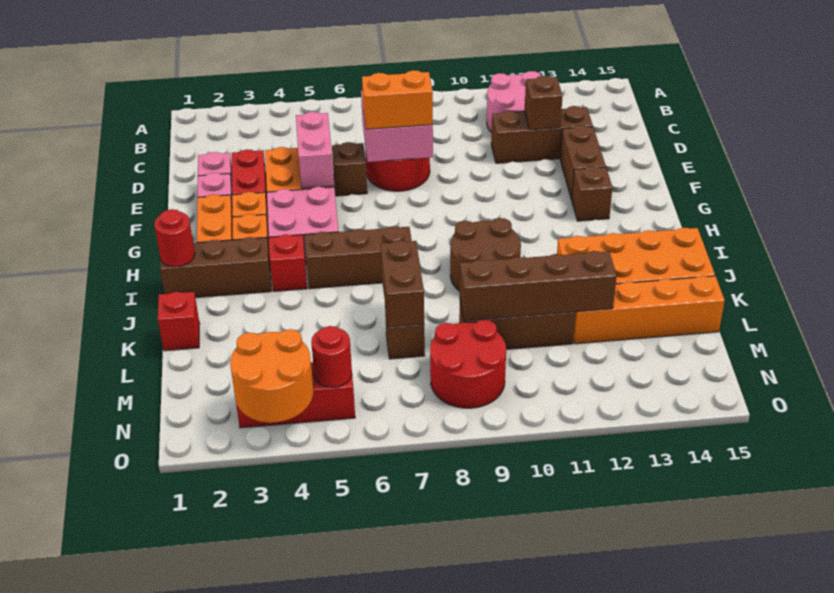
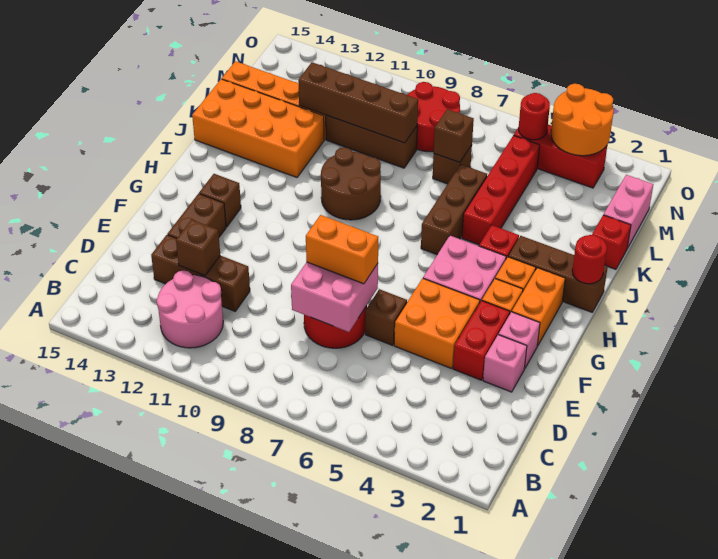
pink brick E5:F5 level 2 -> pink brick L1:M1 level 1
brown brick I5:I7 level 1 -> brown brick I6:K6 level 1
none -> red brick J5:M5 level 1
brown brick K7:L7 level 2 -> brown brick L7 level 2

